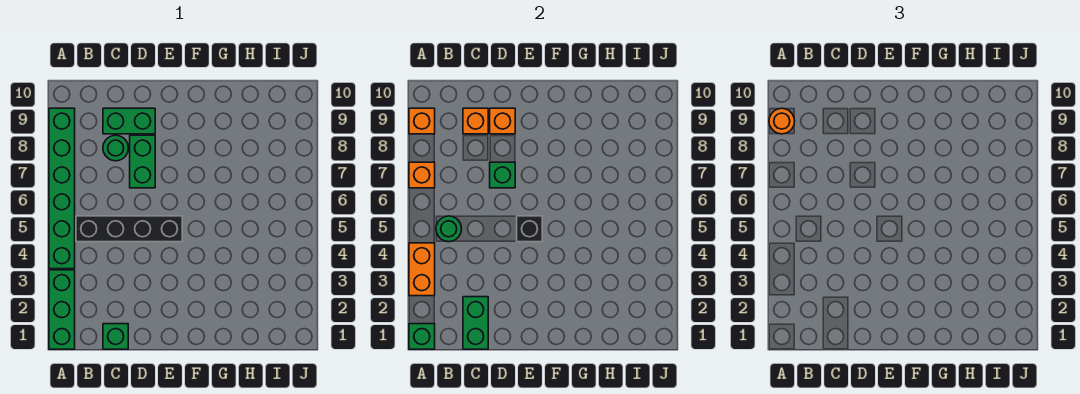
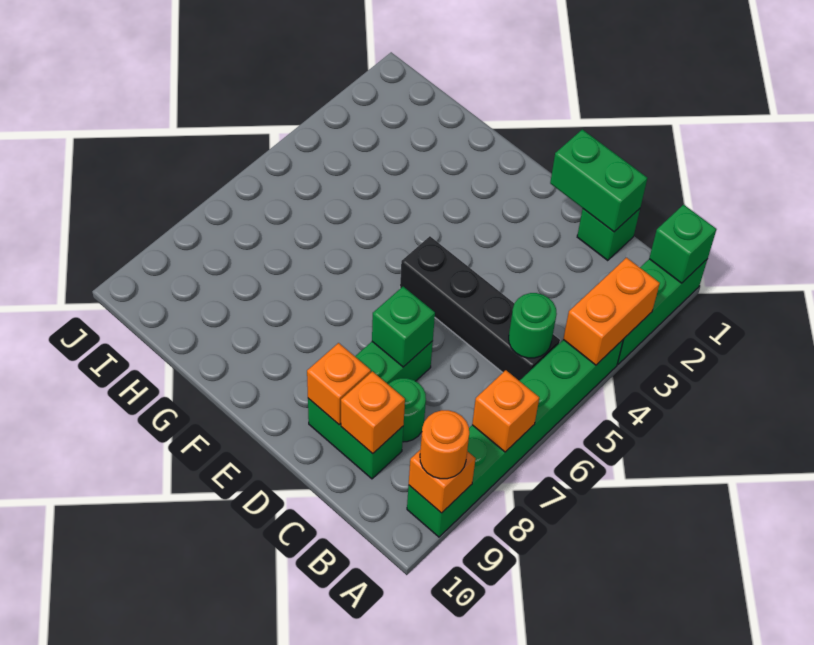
green brick C1:C2 level 2 -> green brick C1:D1 level 2
black brick E5 level 2 -> none

